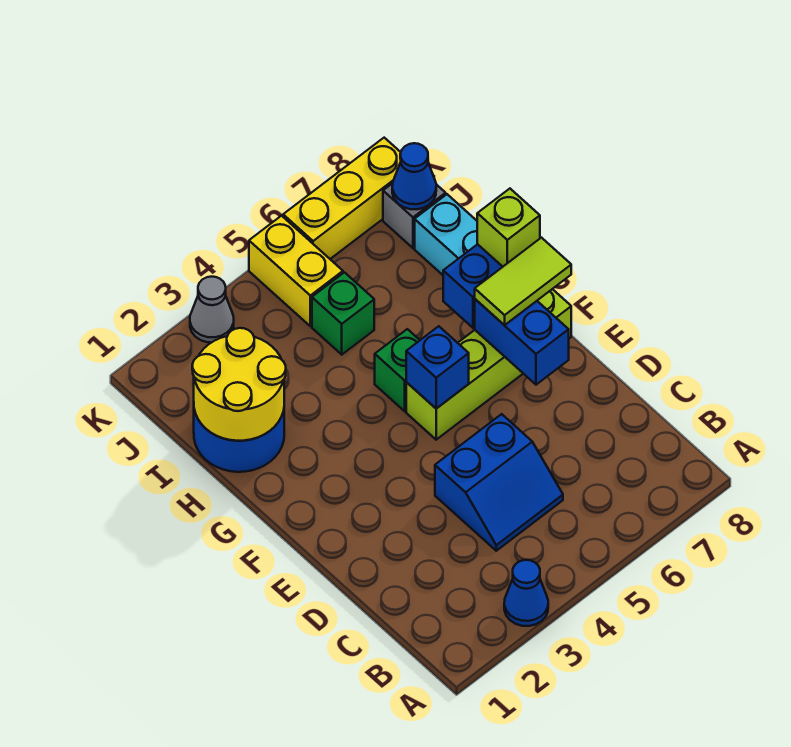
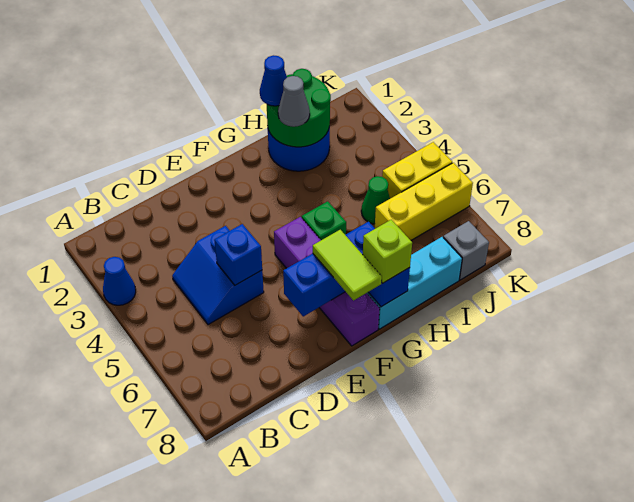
lime brick F5:F8 level 1 -> purple brick F5:F8 level 1
blue brick F5 level 2 -> blue brick D5 level 2
yellow round brick H1:I2 level 2 -> green round brick H1:I2 level 2
green brick I5 level 1 -> green cone I5 level 1
blue cone J8 level 2 -> blue cone H1 level 3
grey cone K3 level 1 -> grey cone H2 level 3
yellow brick K6:K8 level 1 -> yellow brick I6:K6 level 1

